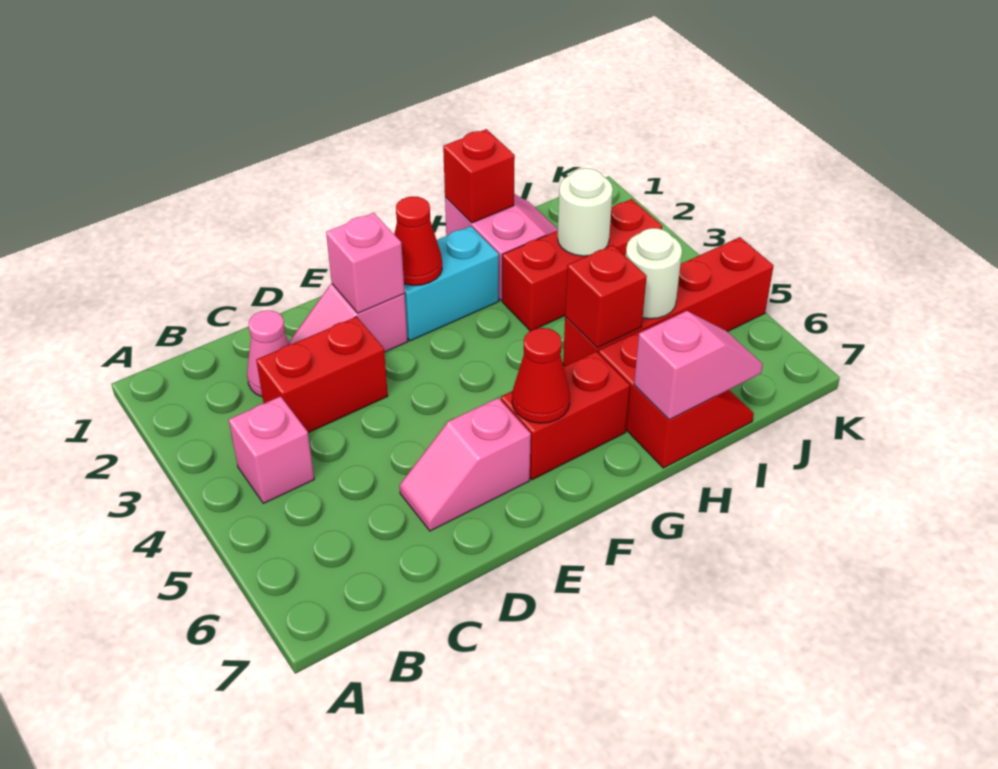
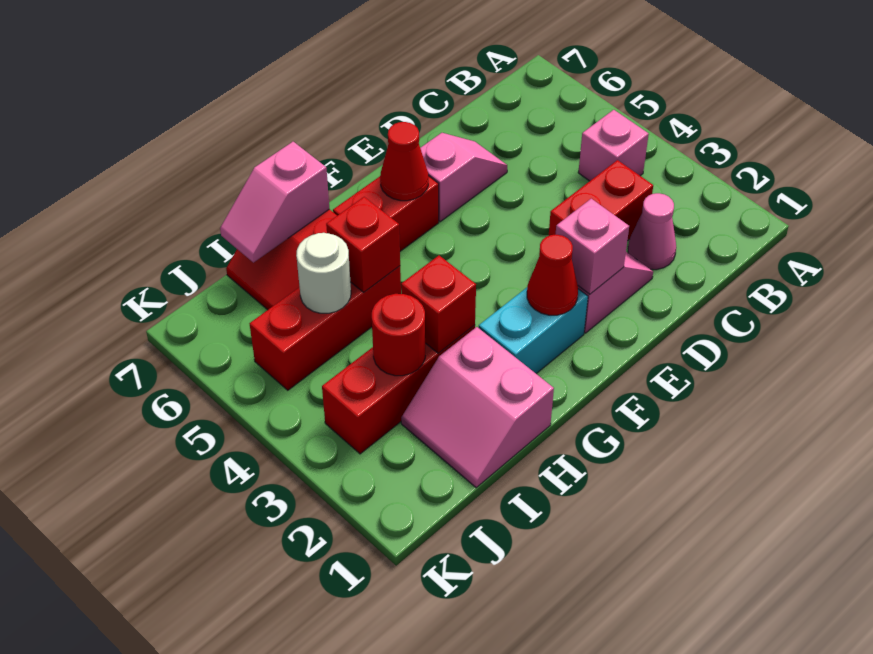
red brick H1 level 2 -> red brick H3 level 2
red brick H5:K5 level 1 -> red brick H5:J5 level 1
white round brick I3 level 2 -> red round brick I3 level 2

